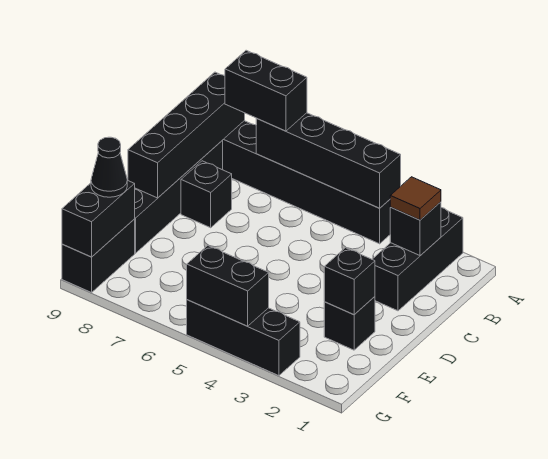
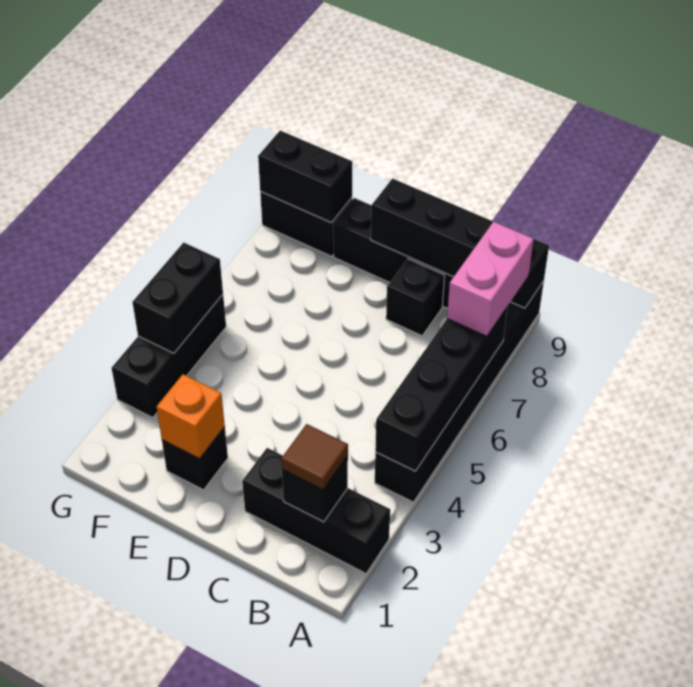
black brick A7:A8 level 3 -> pink brick A7:A8 level 3
black brick E2 level 2 -> orange brick E2 level 2
black cone F9 level 3 -> none

